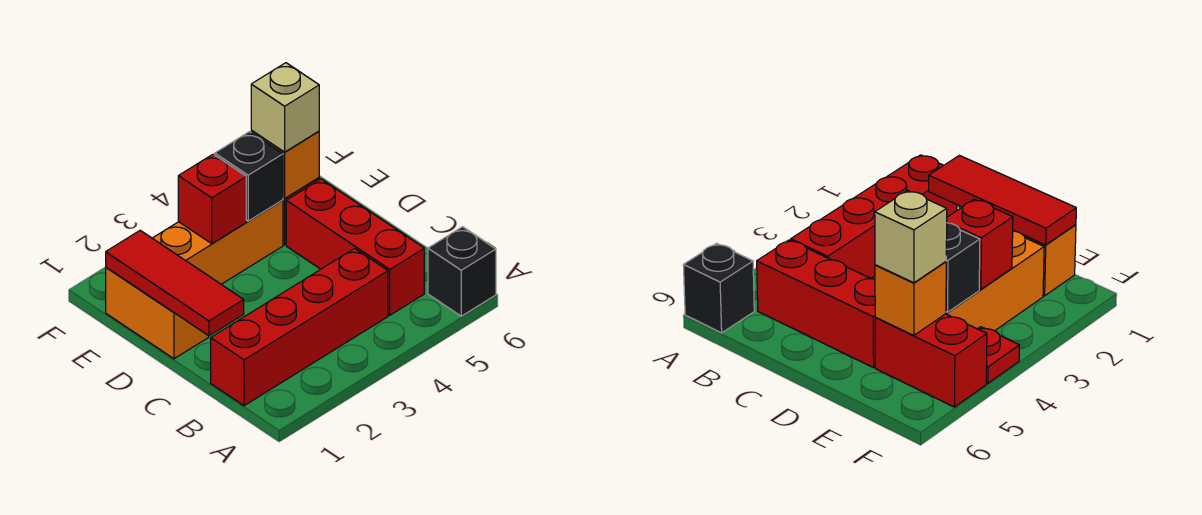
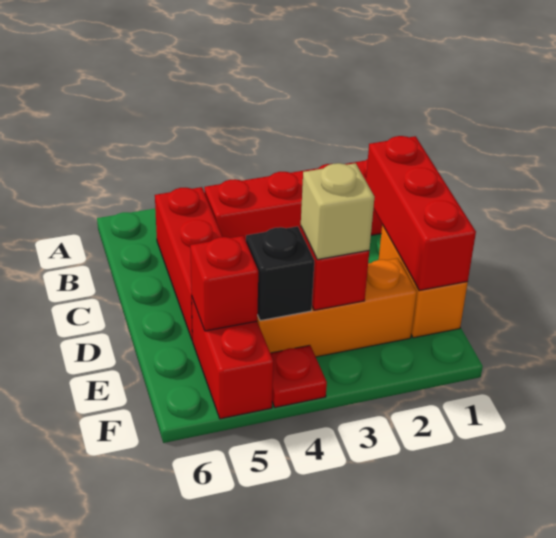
black brick A6 level 1 -> none
red tile C1:E1 level 2 -> red brick C1:E1 level 2
orange brick E5 level 2 -> red brick E5 level 2
tan brick E5 level 3 -> tan brick E3 level 3

